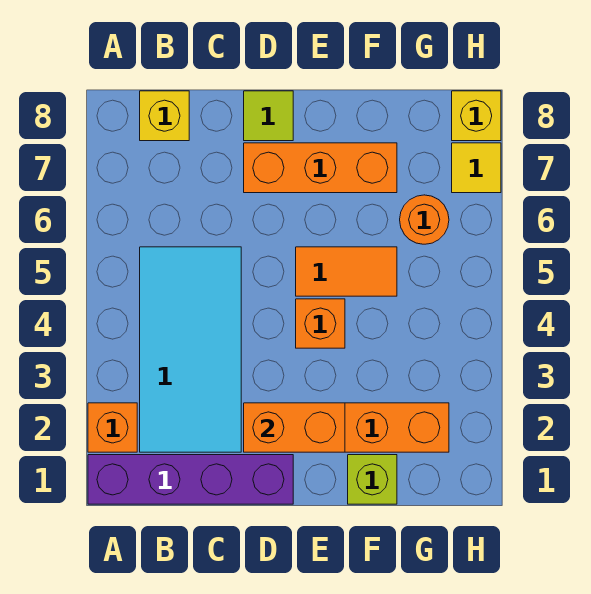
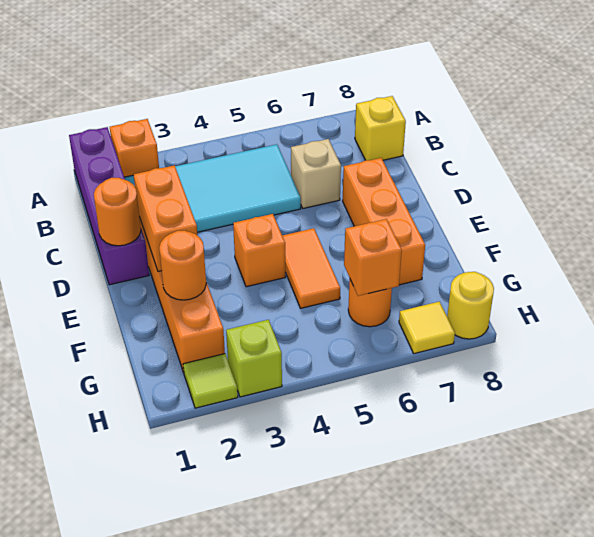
none -> tan brick C6 level 1
none -> orange round brick D1 level 2
lime tile D8 level 1 -> lime tile H2 level 1
lime brick F1 level 1 -> lime brick H3 level 1
none -> orange round brick F2 level 2
none -> orange brick G6 level 2
yellow brick H8 level 1 -> yellow round brick H8 level 1

